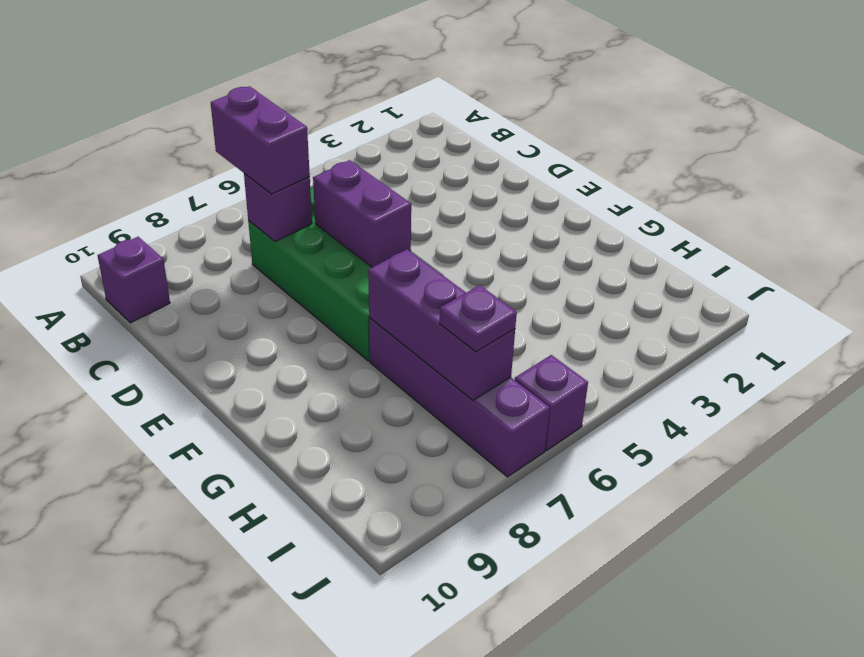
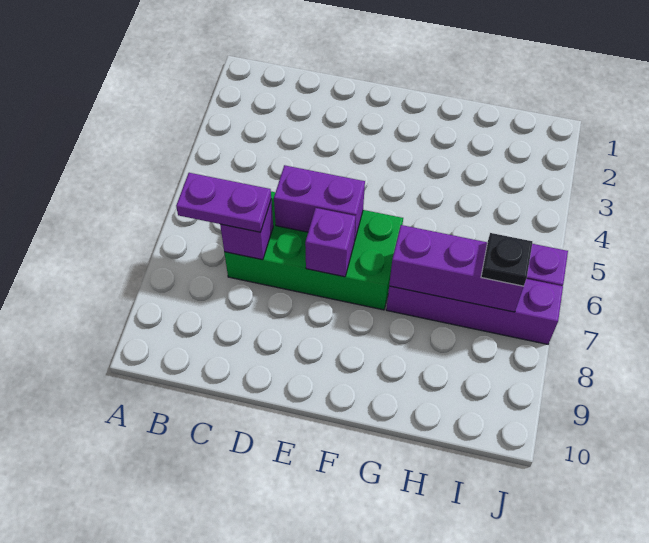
purple brick B7:C7 level 3 -> purple plate B7:C7 level 3
purple brick B10 level 1 -> purple brick E7 level 2
purple plate I7 level 3 -> black plate I7 level 3

